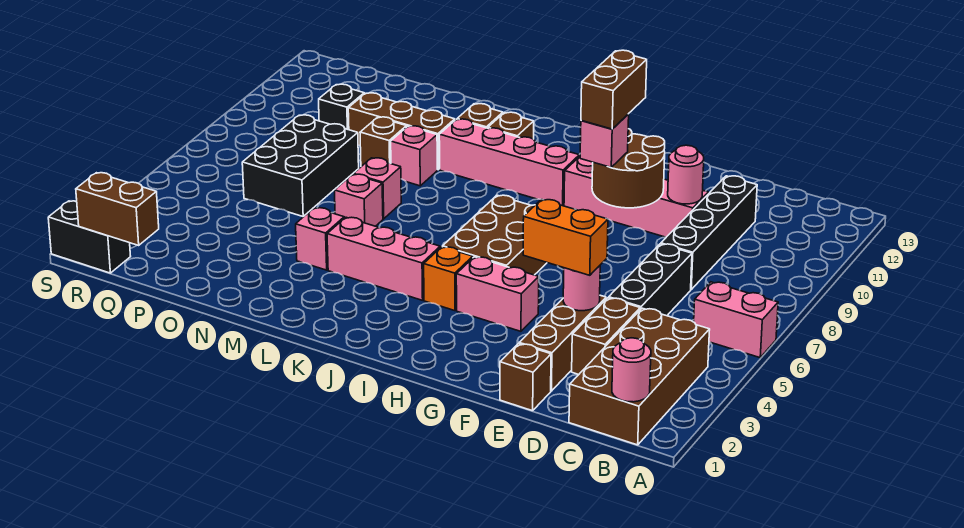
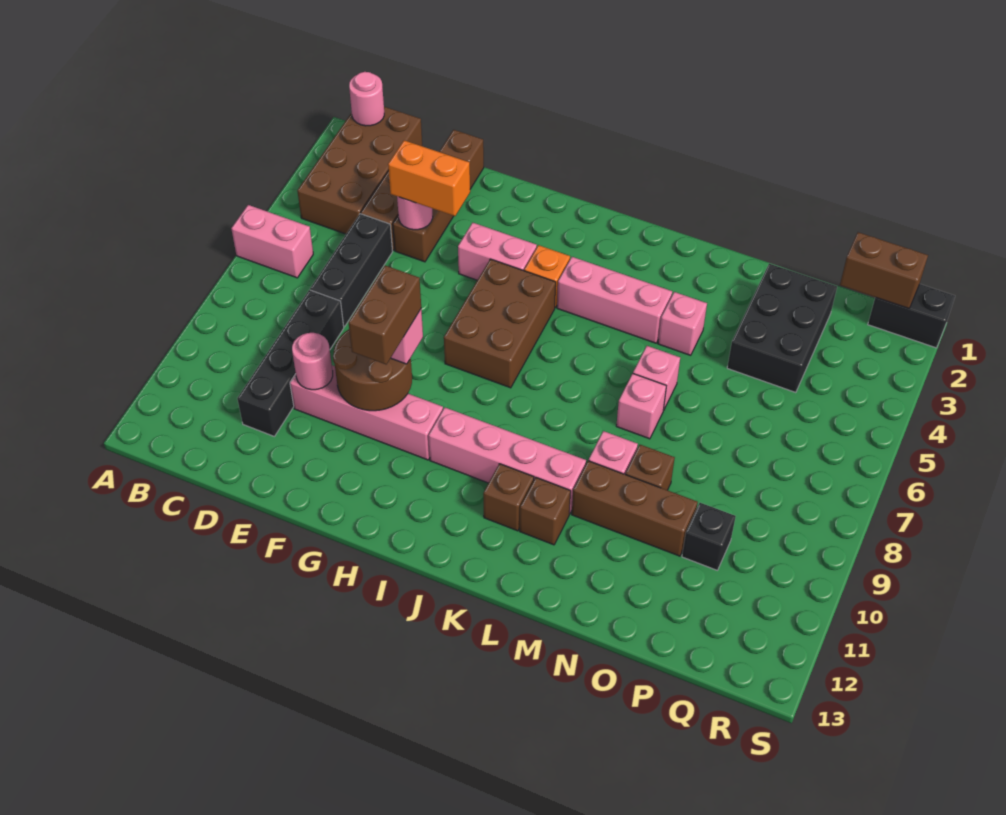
black brick O6:P8 level 1 -> black brick O2:P4 level 1

